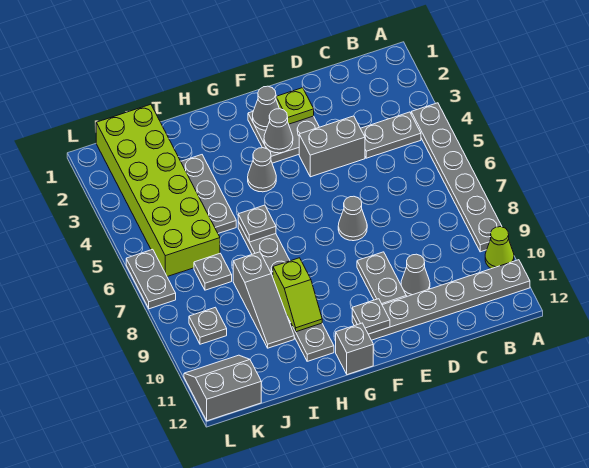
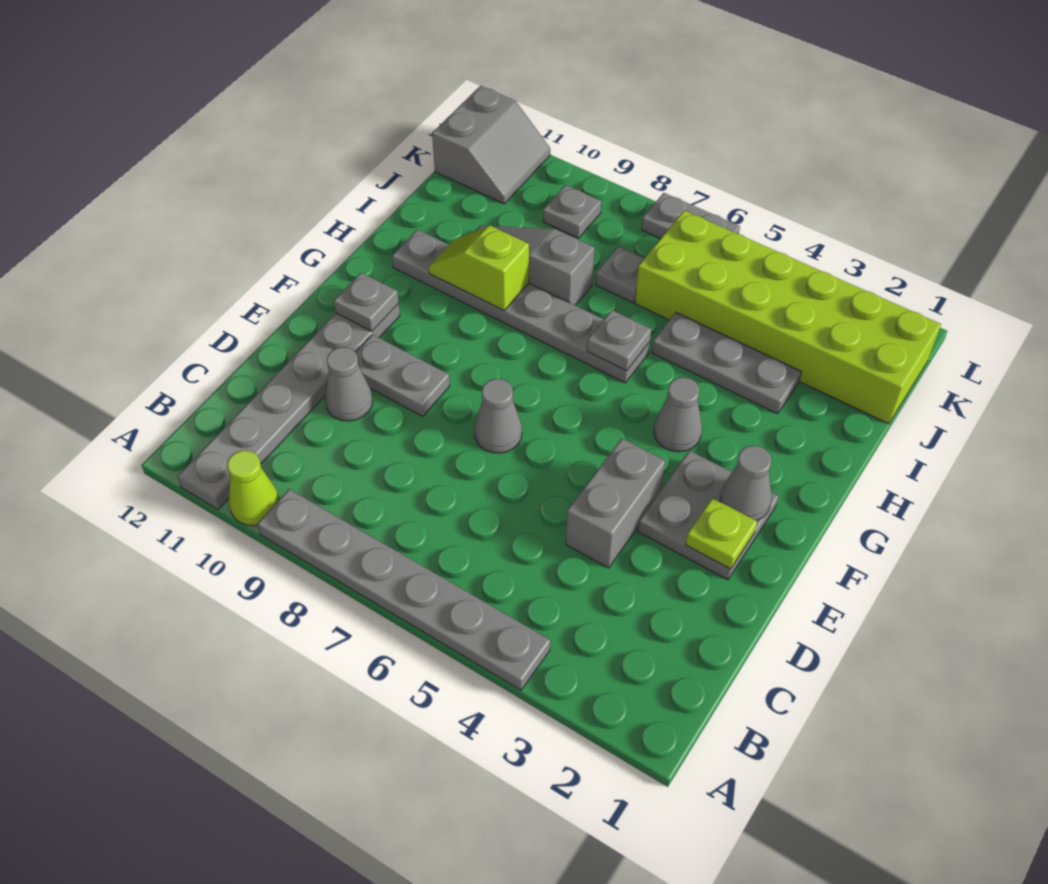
grey plate B4:C4 level 1 -> none
grey cone F3 level 2 -> none
grey brick G12 level 1 -> none

